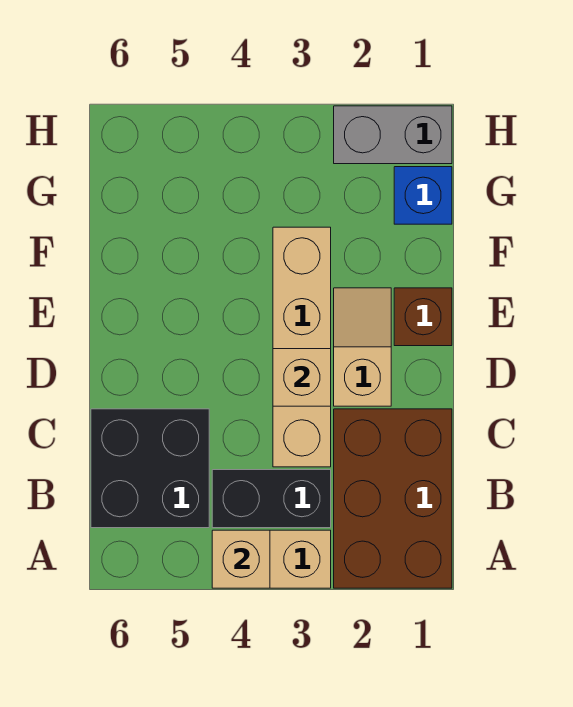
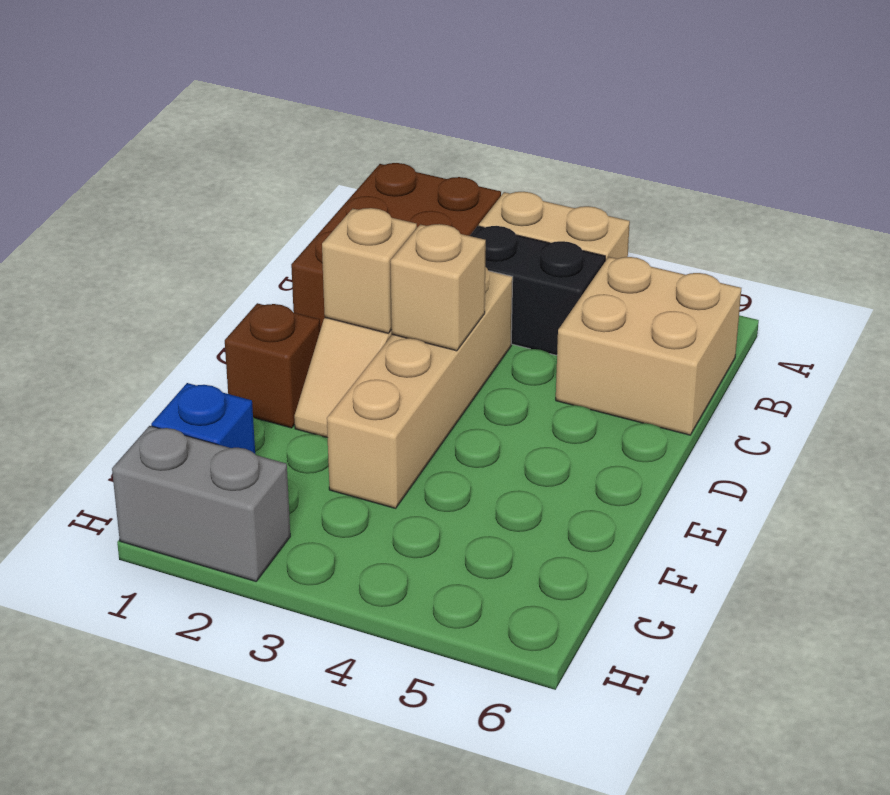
tan brick A4 level 2 -> tan brick D2 level 2
black brick B5:C6 level 1 -> tan brick B5:C6 level 1

